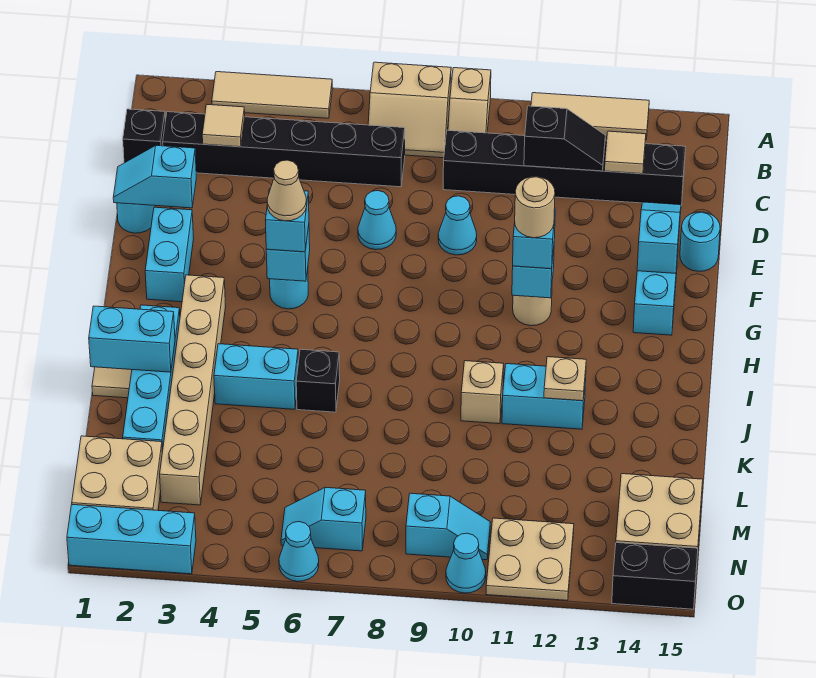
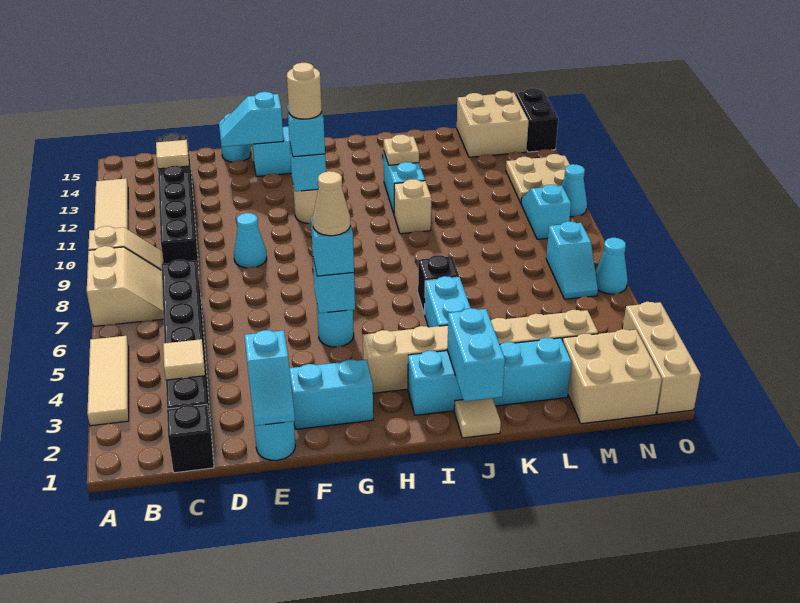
black slope C11:C12 level 2 top 11 -> none
cyan cone E7 level 1 -> none
cyan brick O1:O3 level 1 -> tan brick O1:O3 level 1

